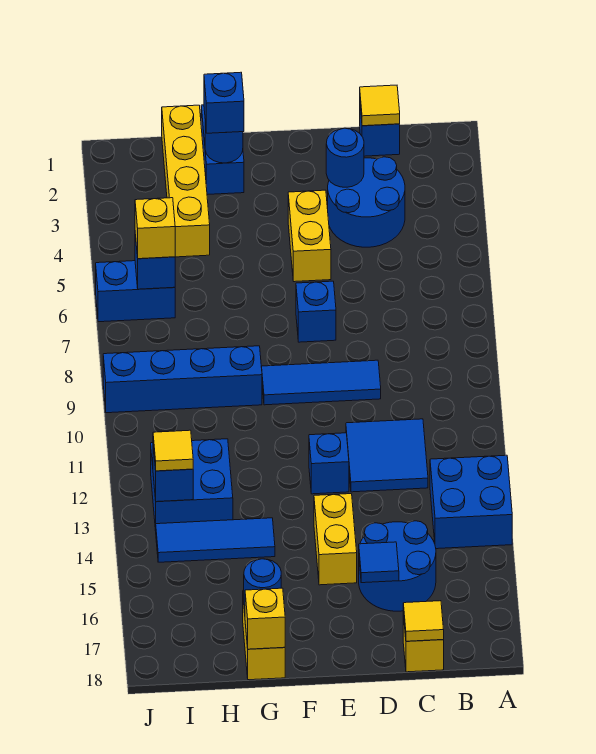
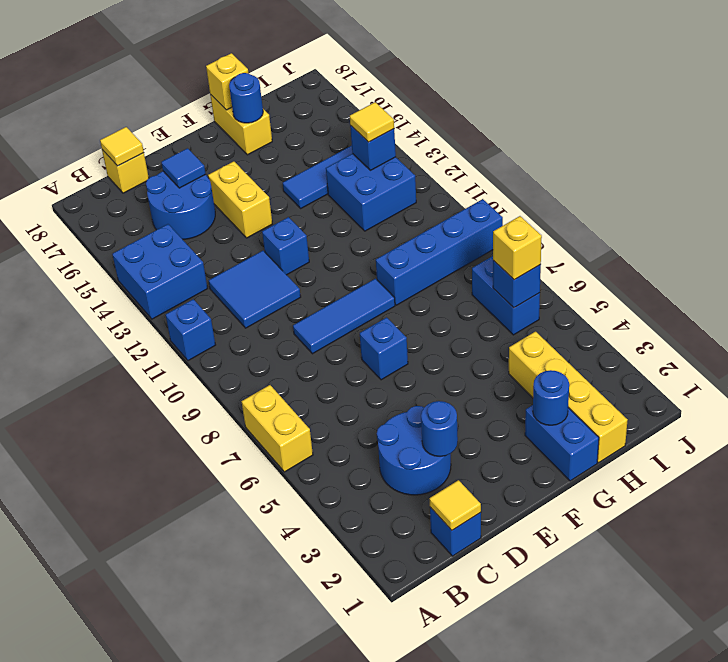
yellow brick E4:E5 level 1 -> yellow brick A6:A7 level 1
blue brick G2 level 3 -> blue brick A11 level 1
blue brick I6:J6 level 1 -> blue brick I6:I7 level 1

